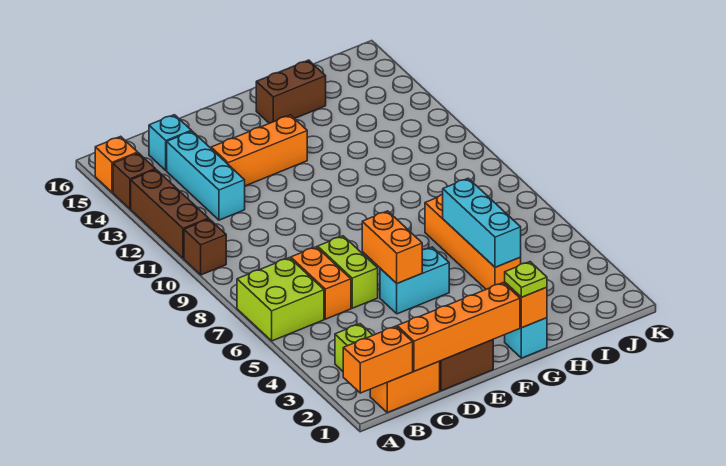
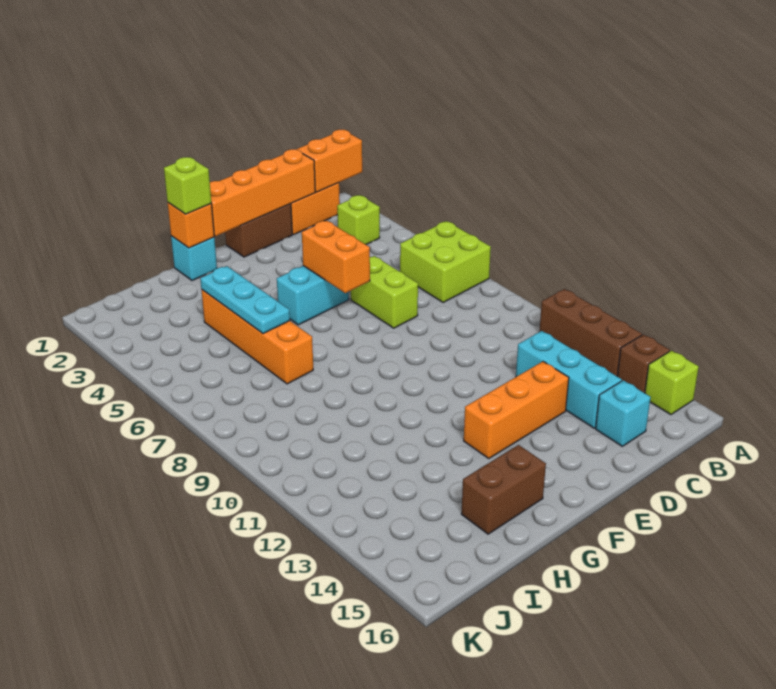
brown brick A10 level 1 -> none
orange brick A15 level 1 -> lime brick A15 level 1
orange brick C6:C7 level 1 -> none
lime plate G1 level 3 -> lime brick G1 level 3
cyan brick H4:H6 level 2 -> cyan plate H4:H6 level 2

